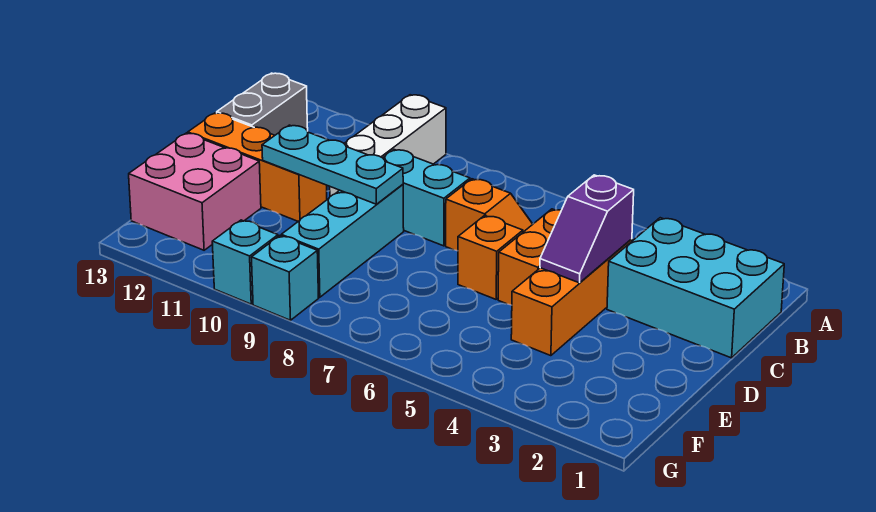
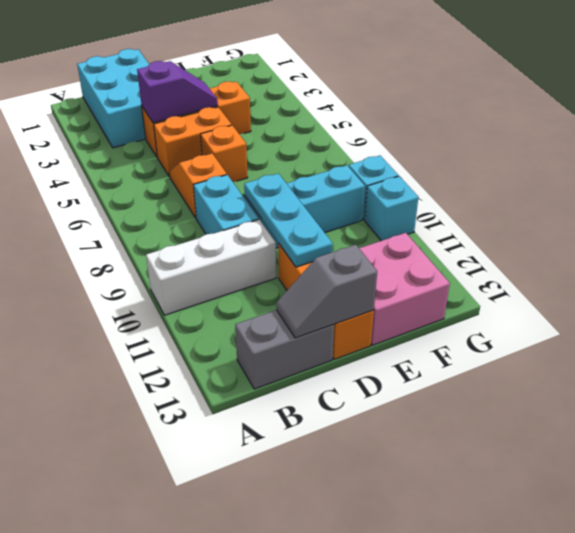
none -> grey slope C13:D13 level 2 top D

